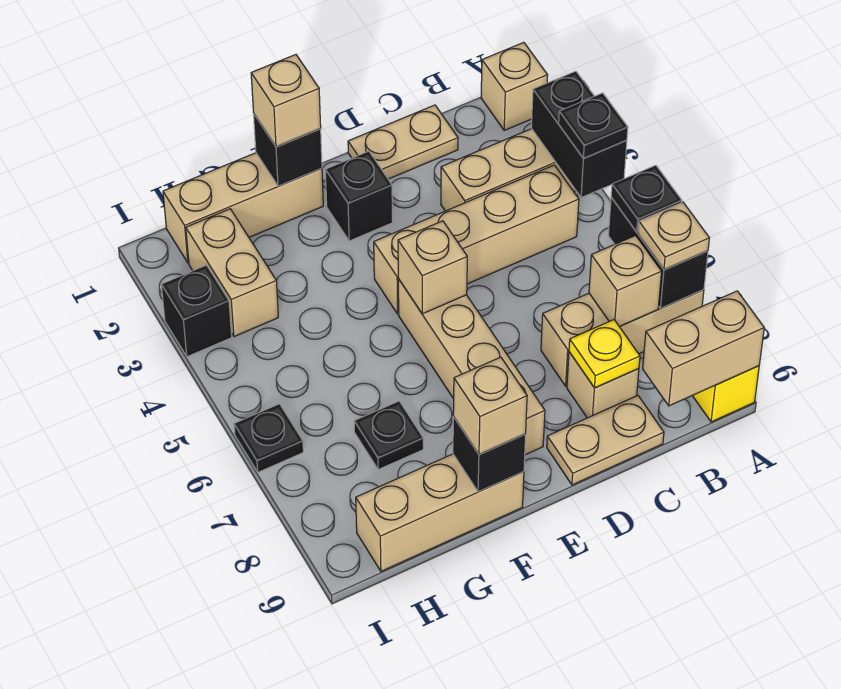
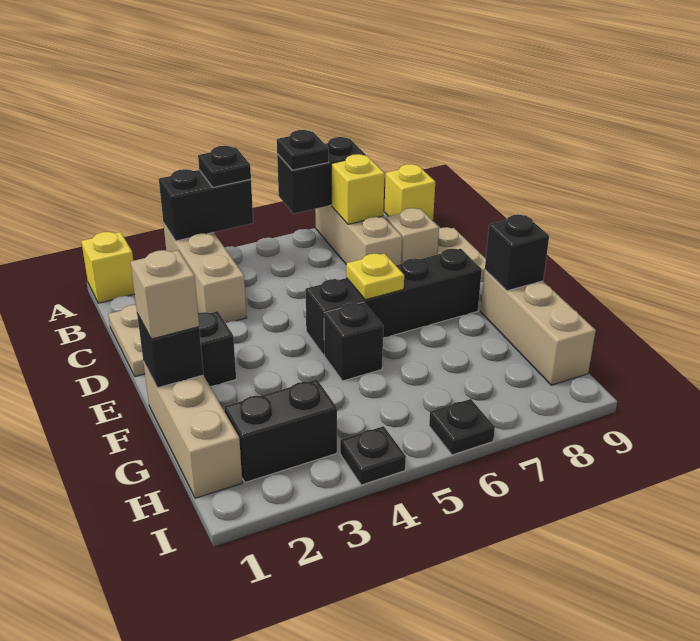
tan brick A1 level 1 -> yellow brick A1 level 1
tan plate A7 level 3 -> none
tan brick A9:B9 level 2 -> none
tan brick B4:E4 level 1 -> none
tan brick B7 level 2 -> yellow brick B7 level 2
yellow plate C8 level 2 -> yellow plate E6 level 2
tan brick E5:E8 level 1 -> black brick E5:E8 level 1
tan brick E5 level 2 -> none
tan brick F9 level 3 -> none
black plate G7 level 1 -> black plate I4 level 1
tan brick H2:H3 level 1 -> black brick H2:H3 level 1
black brick I3 level 1 -> black brick F5 level 1

